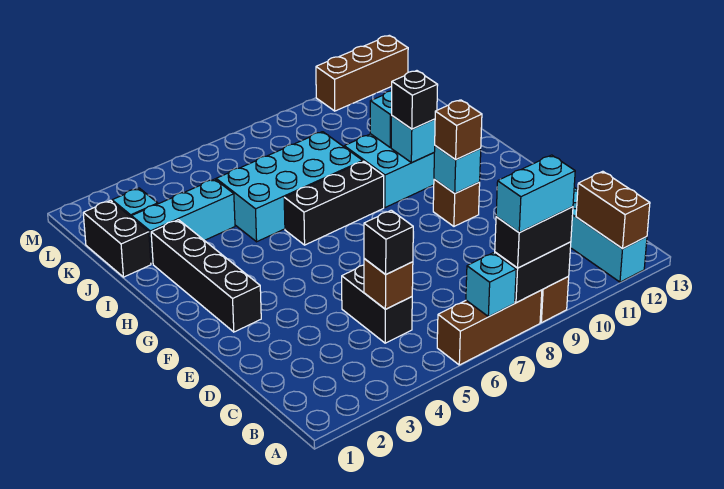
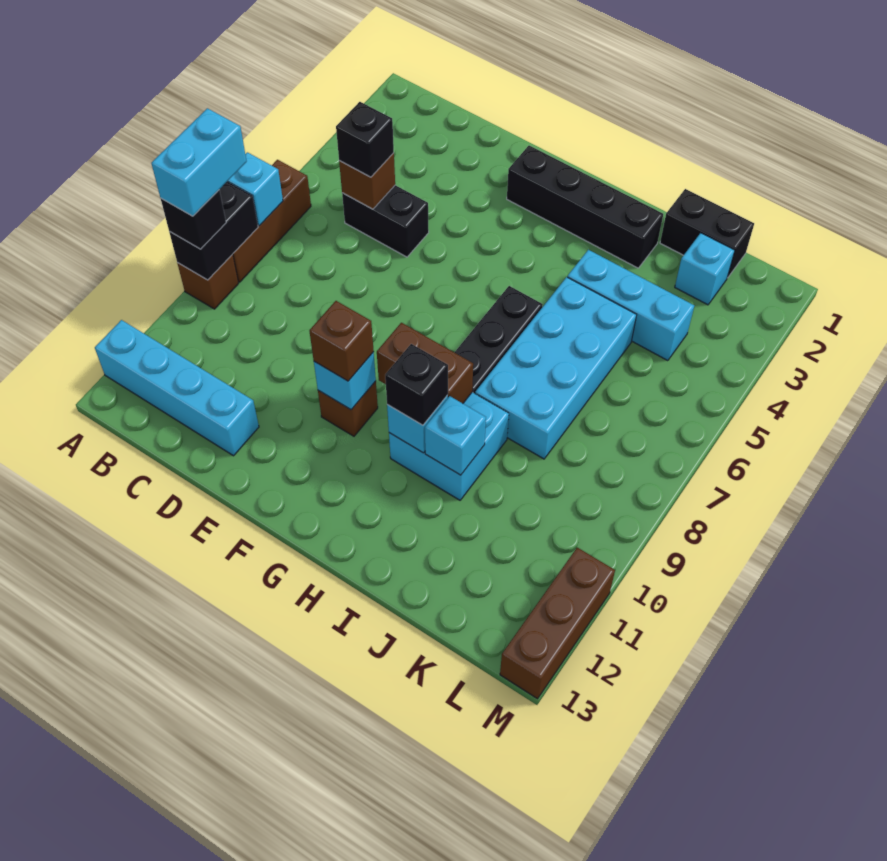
black brick A8:A9 level 3 -> black brick A9 level 3
brown brick A12:B12 level 2 -> brown brick G9:H9 level 2
cyan brick J2:J4 level 1 -> cyan brick I4:K4 level 1

